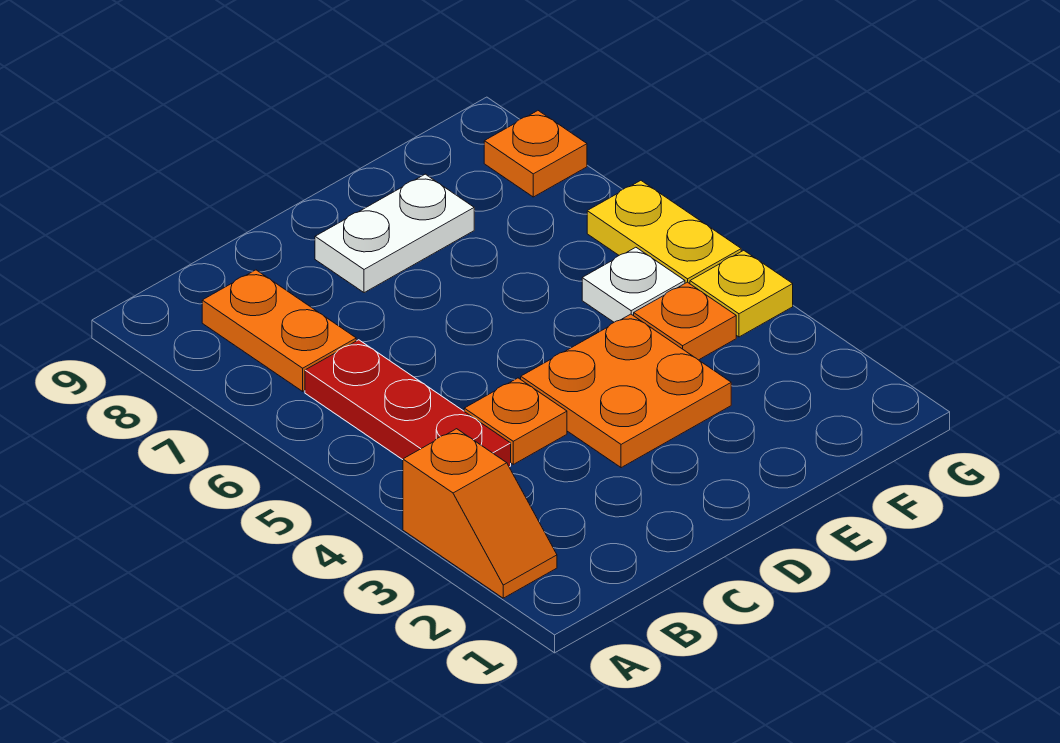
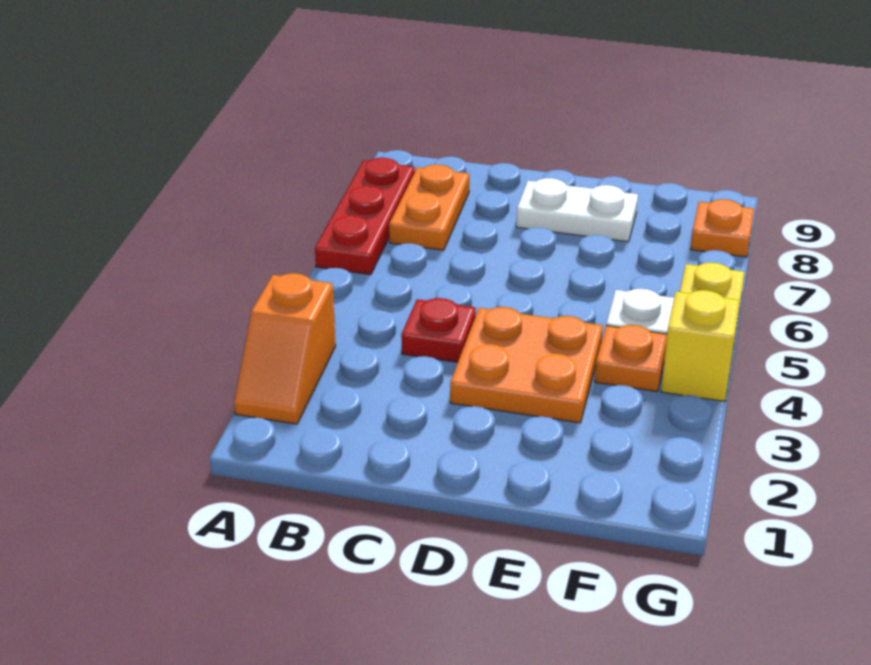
red plate B4:B6 level 1 -> red plate A6:A8 level 1
orange plate C4 level 1 -> red plate C4 level 1
yellow plate G4 level 1 -> yellow brick G4 level 1

